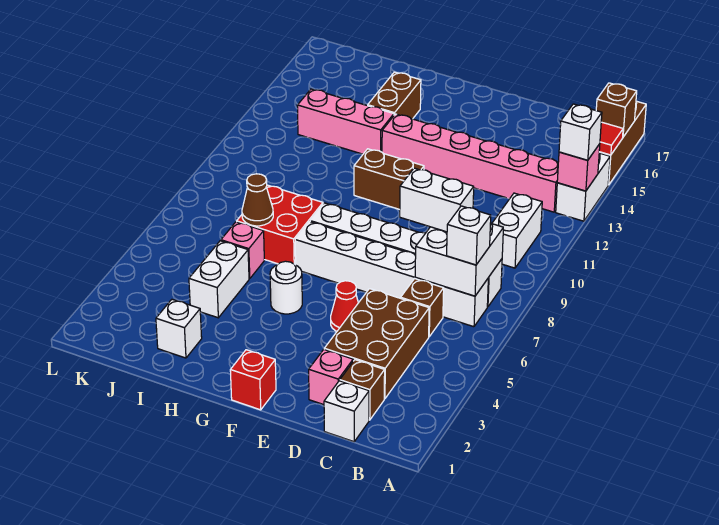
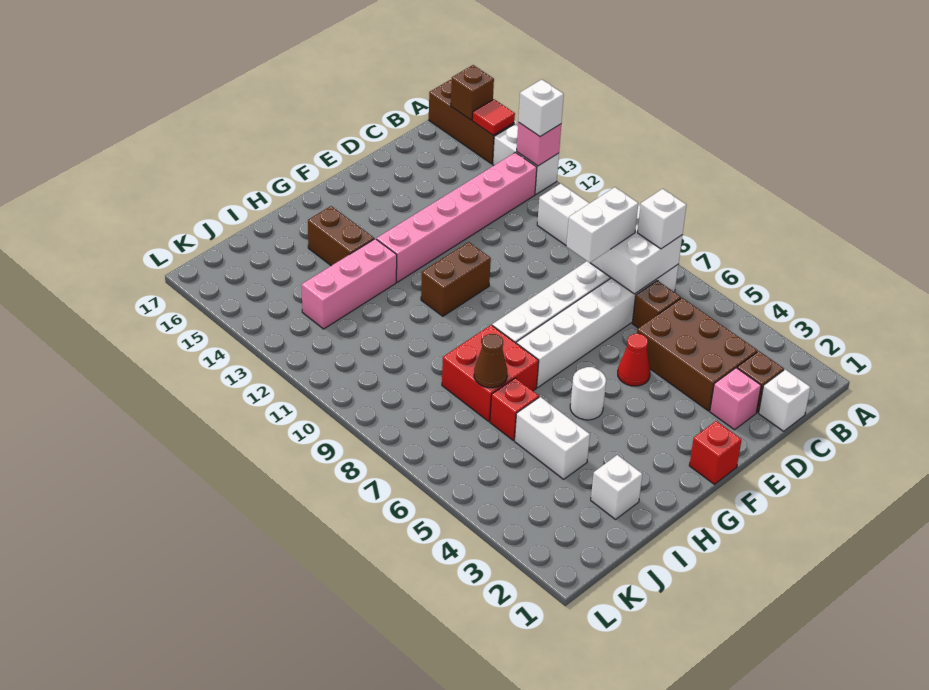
pink brick I6 level 1 -> red brick I6 level 1

